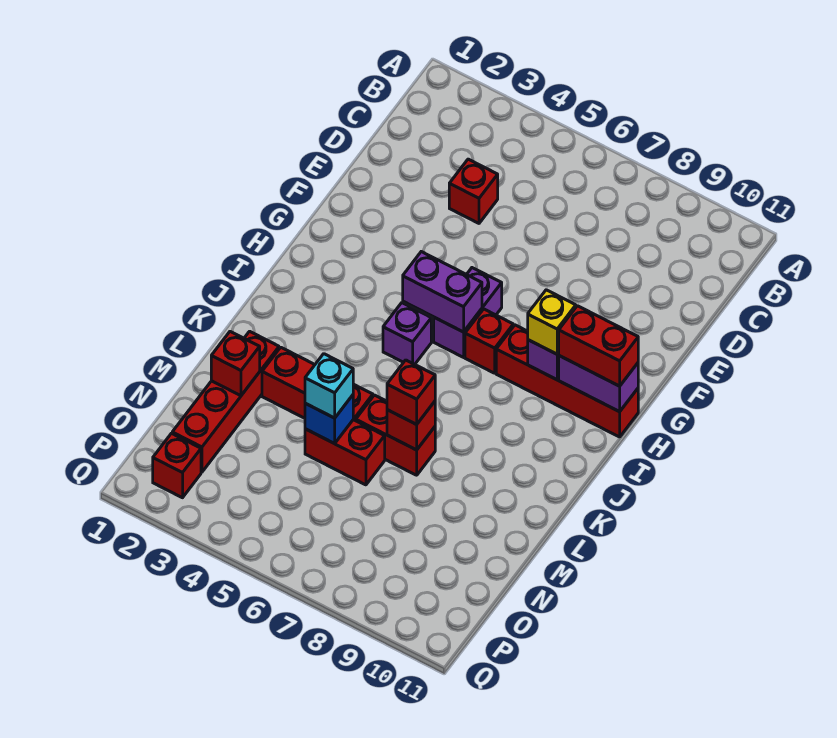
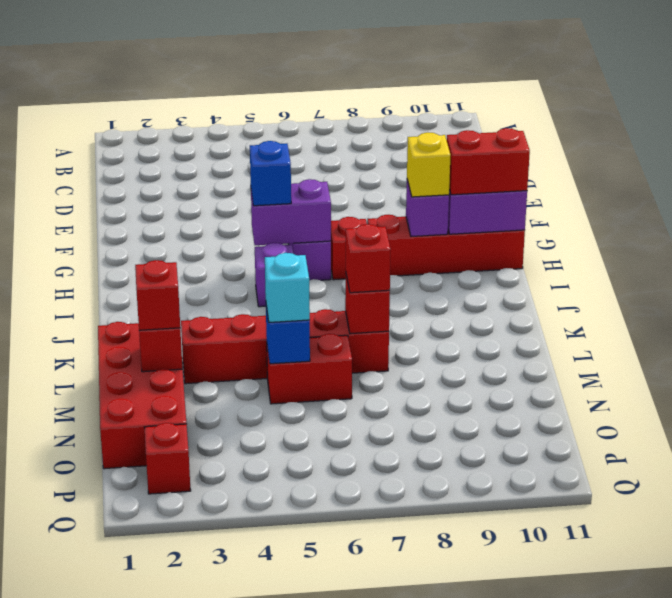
red brick D4 level 1 -> red brick M2 level 3
none -> blue brick H5 level 3
red brick L2:O2 level 1 -> red brick L1:O2 level 1

